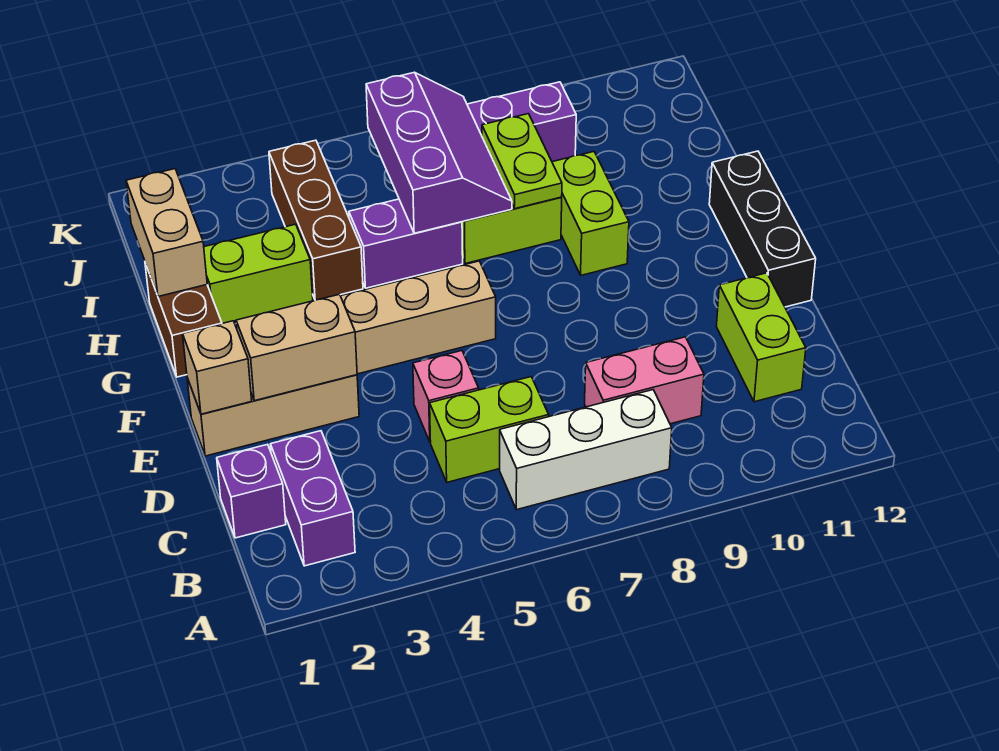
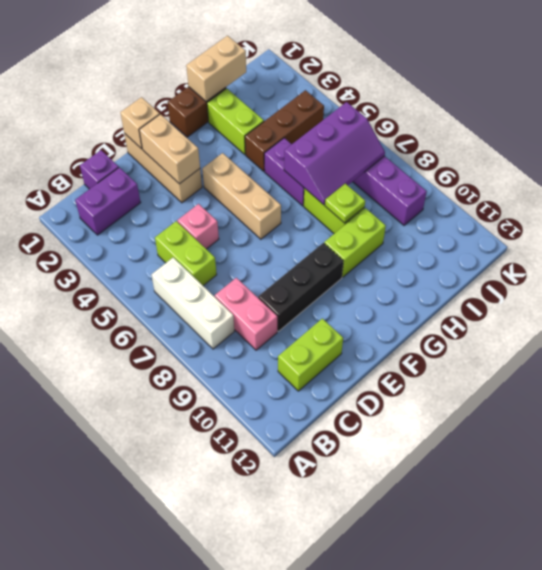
black brick E12:G12 level 1 -> black brick D9:F9 level 1
lime plate H8:I8 level 2 -> lime plate H8 level 2

